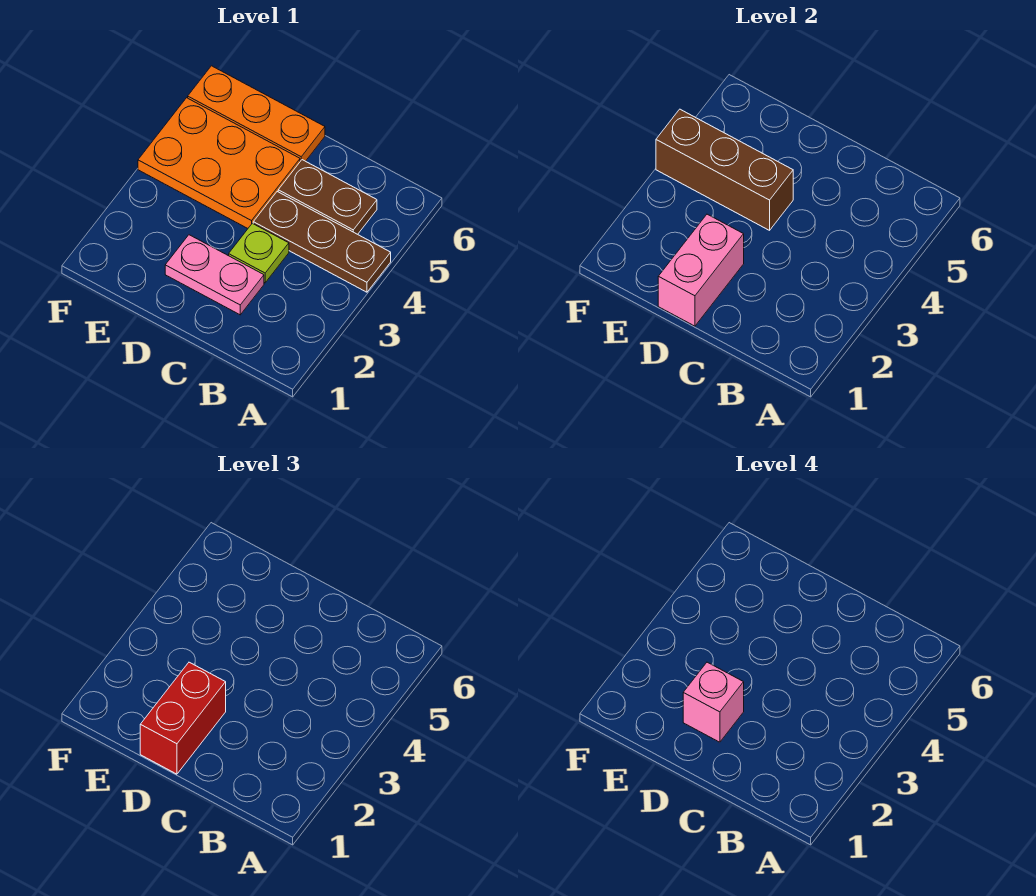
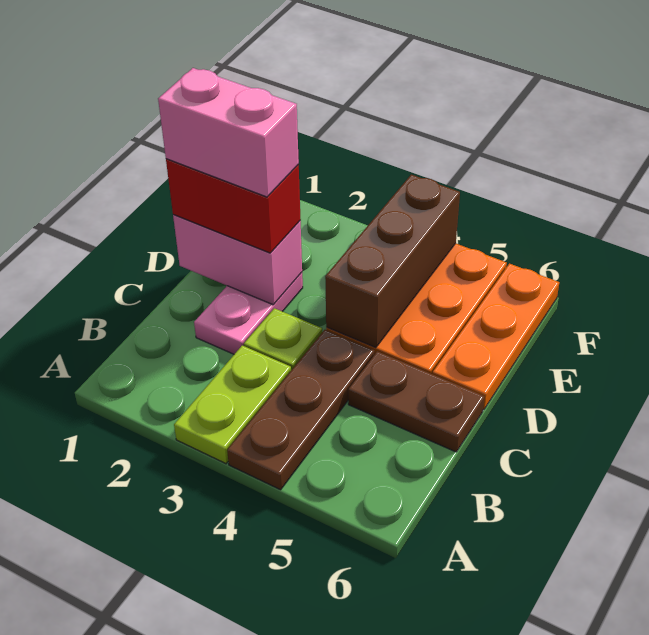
none -> lime plate A3:B3 level 1
brown plate B5:C5 level 1 -> brown plate C5:C6 level 1
pink brick D2 level 4 -> pink brick D1:D2 level 4

